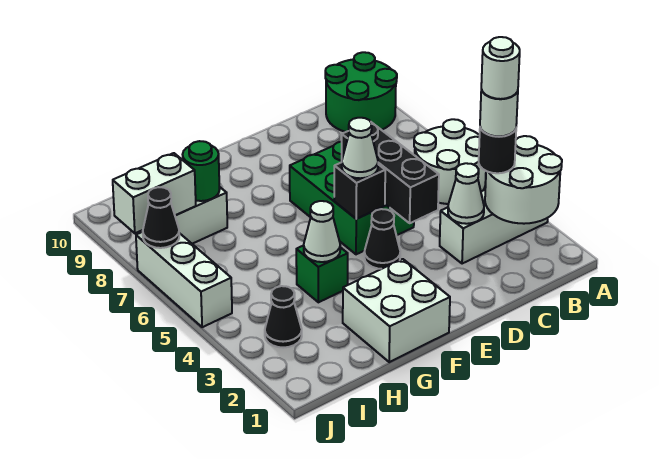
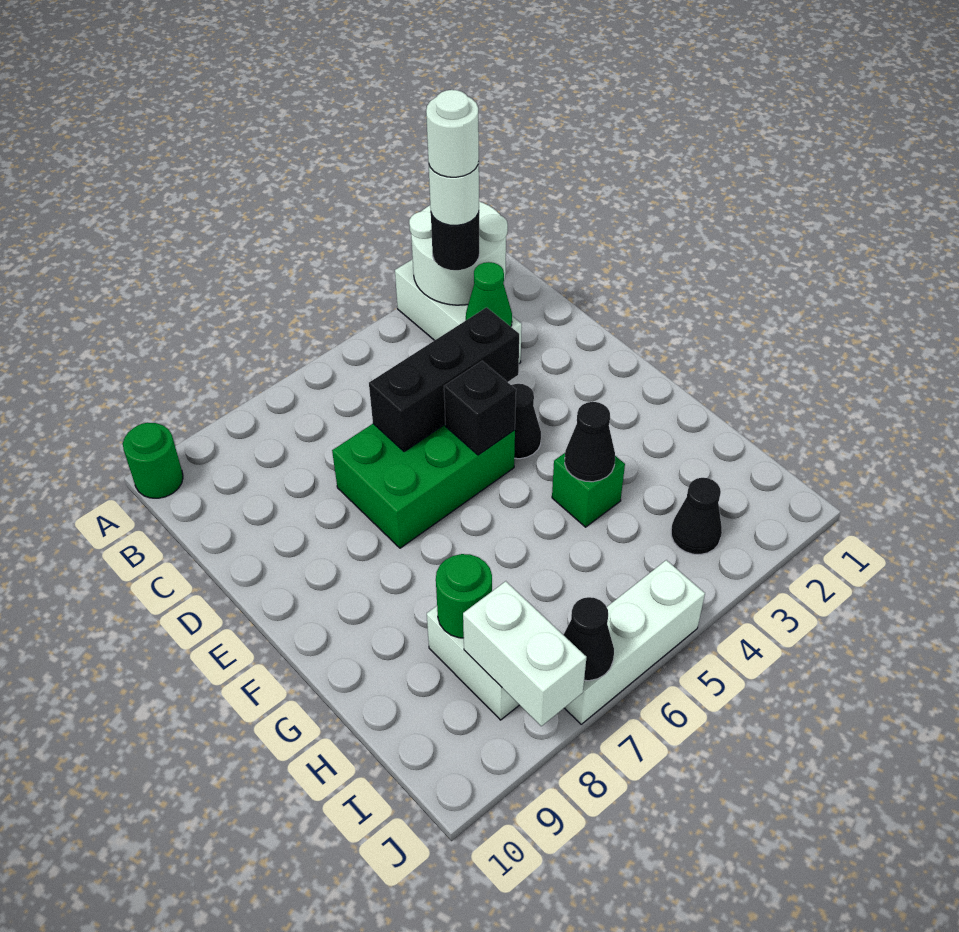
white round brick A5:B6 level 1 -> none
green round brick A9:B10 level 1 -> green round brick A10 level 1
white cone C3 level 2 -> green cone C3 level 2
white cone E5 level 3 -> none
white brick F1:G2 level 1 -> none
white cone G4 level 2 -> black cone G4 level 2

